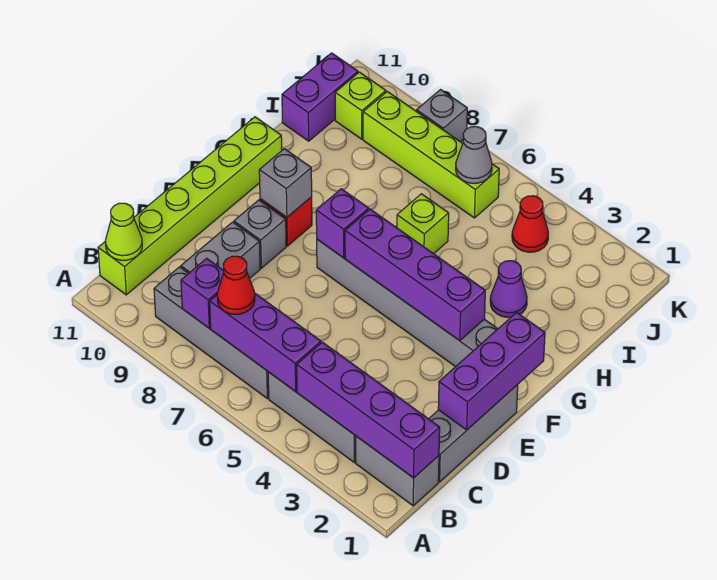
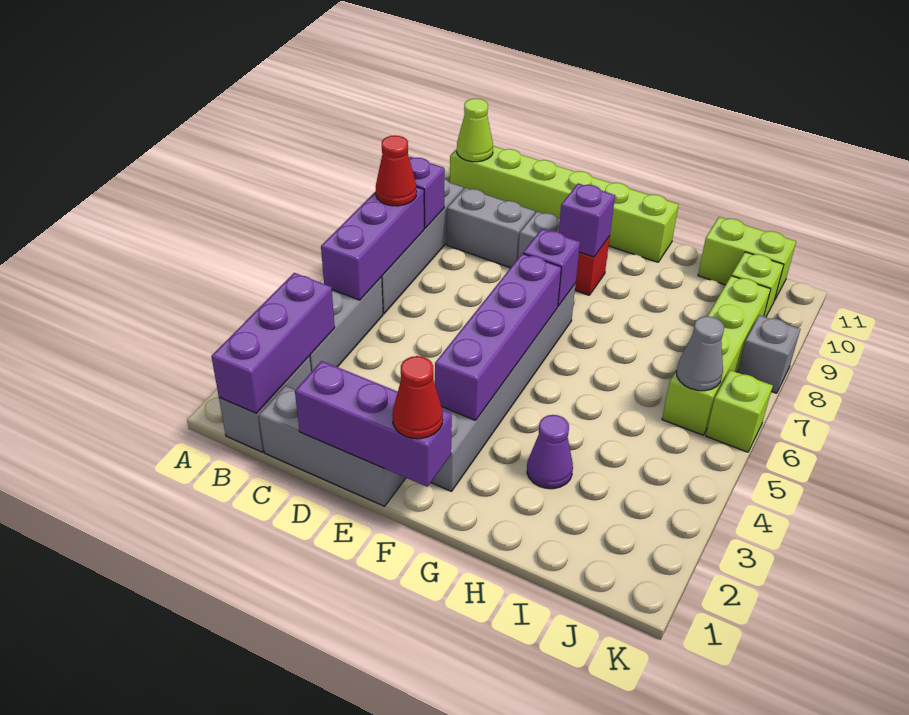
purple brick B1:B4 level 2 -> purple brick B1:B3 level 2
grey brick F9 level 2 -> purple brick F9 level 2
lime brick H6 level 1 -> lime brick K6 level 1
purple brick I11:J11 level 1 -> lime brick I11:J11 level 1
red cone J4 level 1 -> red cone F1 level 3

